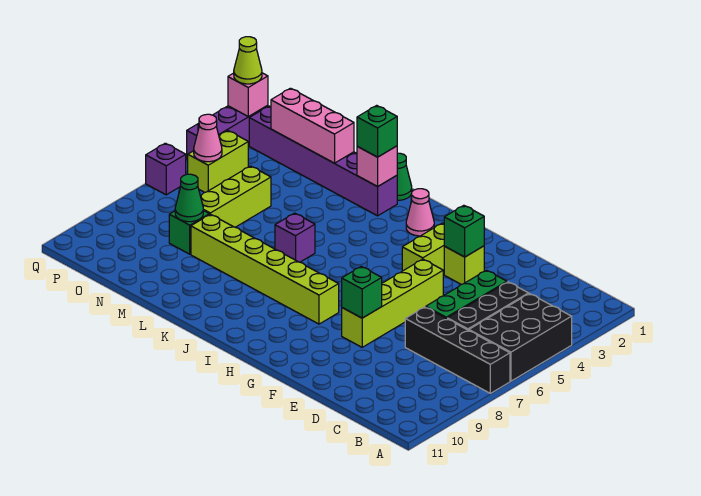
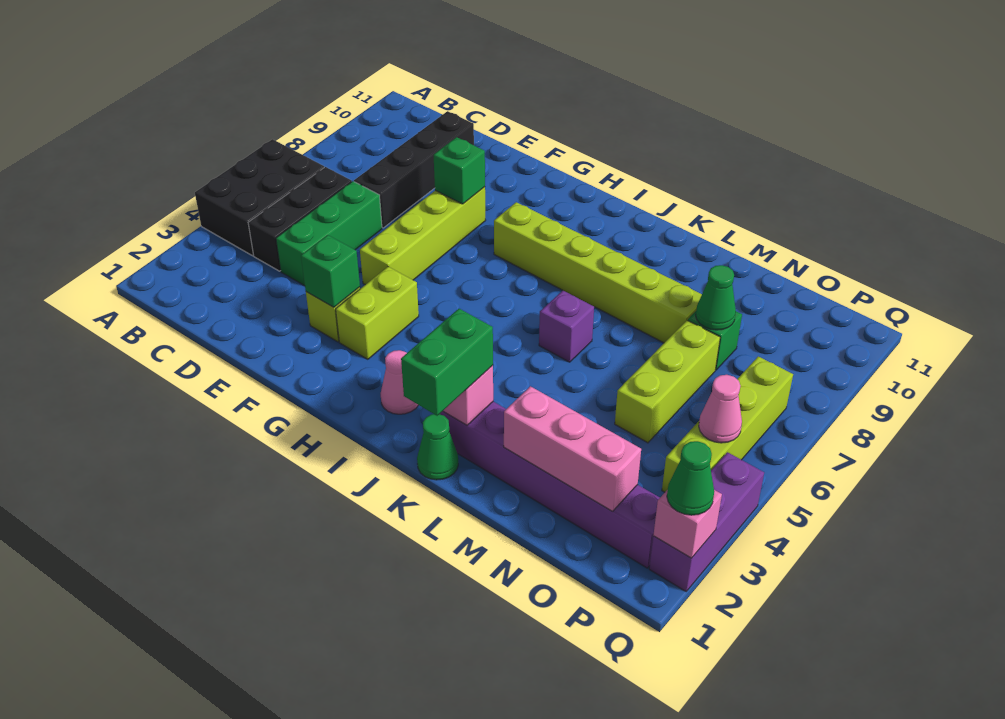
black brick A7:D7 level 1 -> black brick D7:D10 level 1
green brick K2 level 3 -> green brick K1:K2 level 3
lime brick P4:P5 level 1 -> lime brick P4:P7 level 1
lime cone Q2 level 3 -> green cone Q2 level 3
purple brick Q6 level 1 -> none

